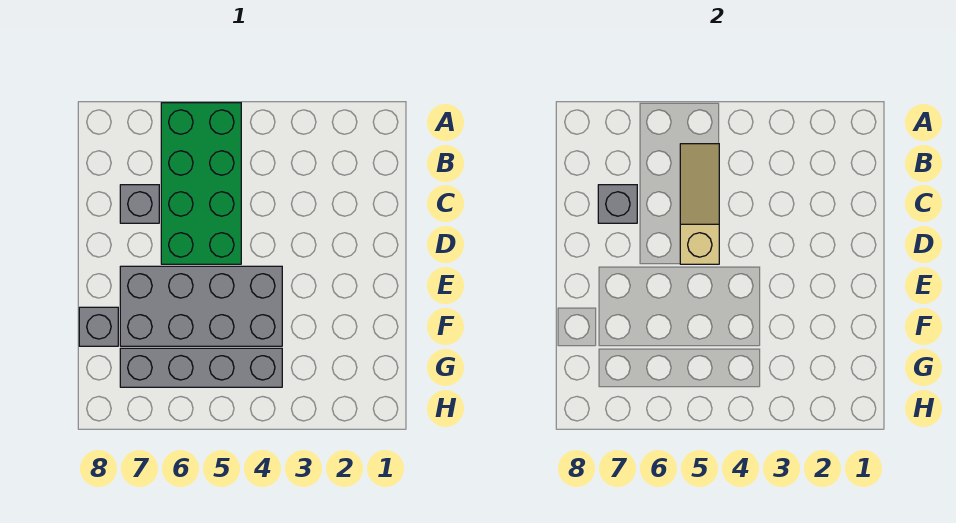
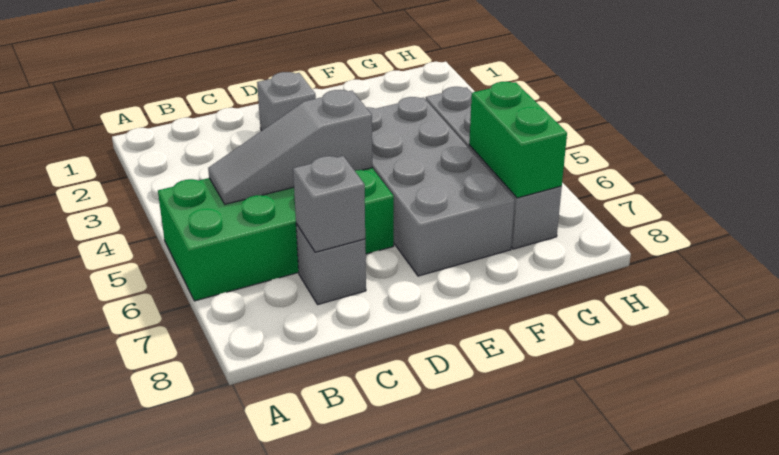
tan slope B5:D5 level 2 top D -> grey slope B5:D5 level 2 top D
grey brick F8 level 1 -> grey brick D2 level 1
none -> green brick G6:G7 level 2

